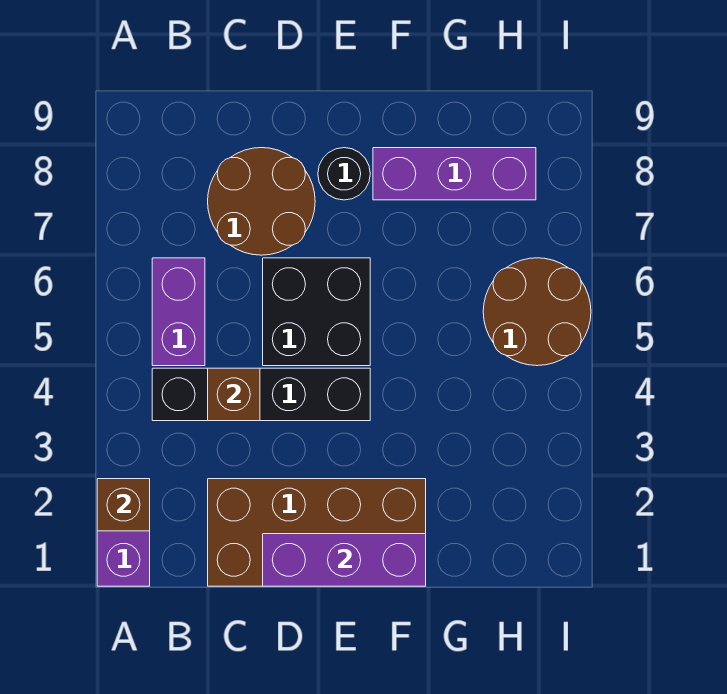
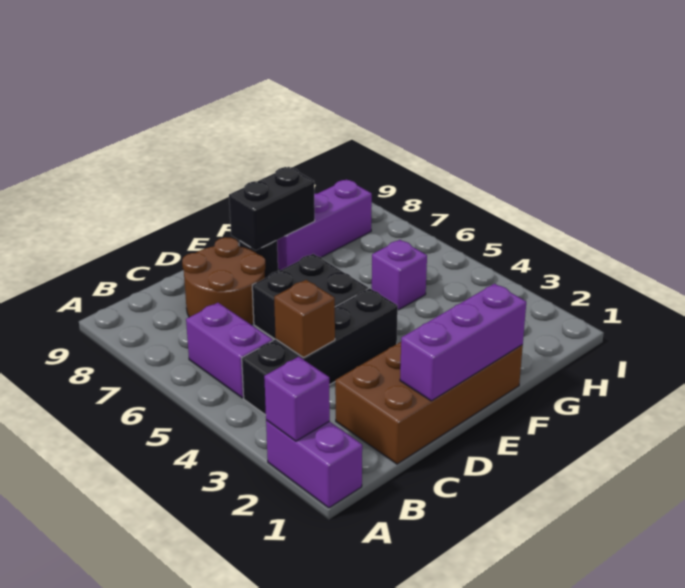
brown brick A2 level 2 -> purple brick A2 level 2
none -> black brick E8:F8 level 2
none -> purple brick G5 level 1
brown round brick H5:I6 level 1 -> none

